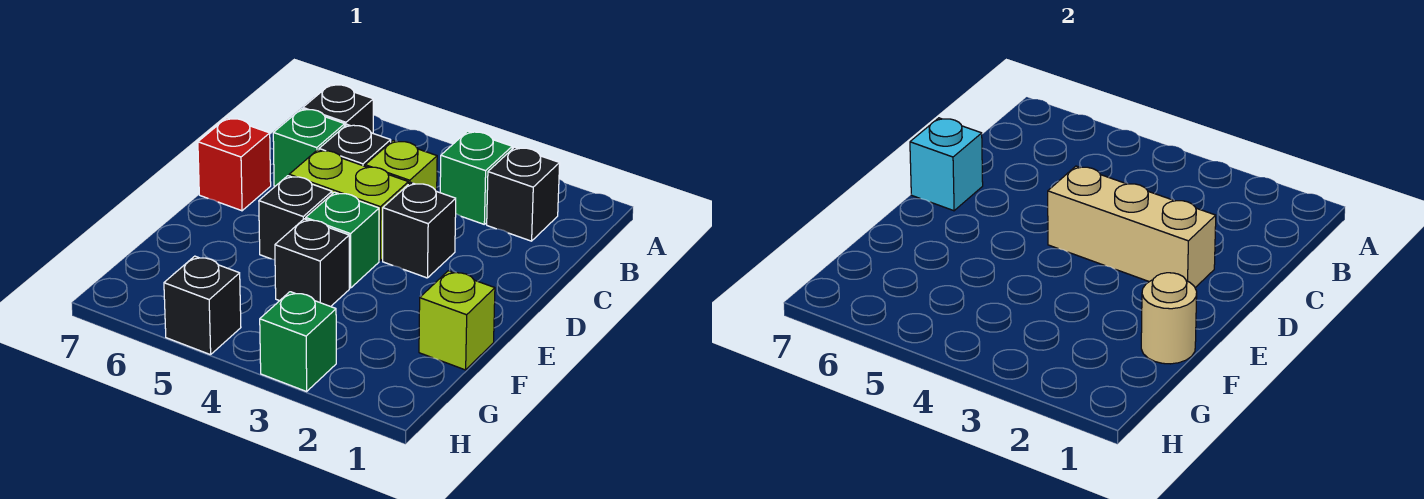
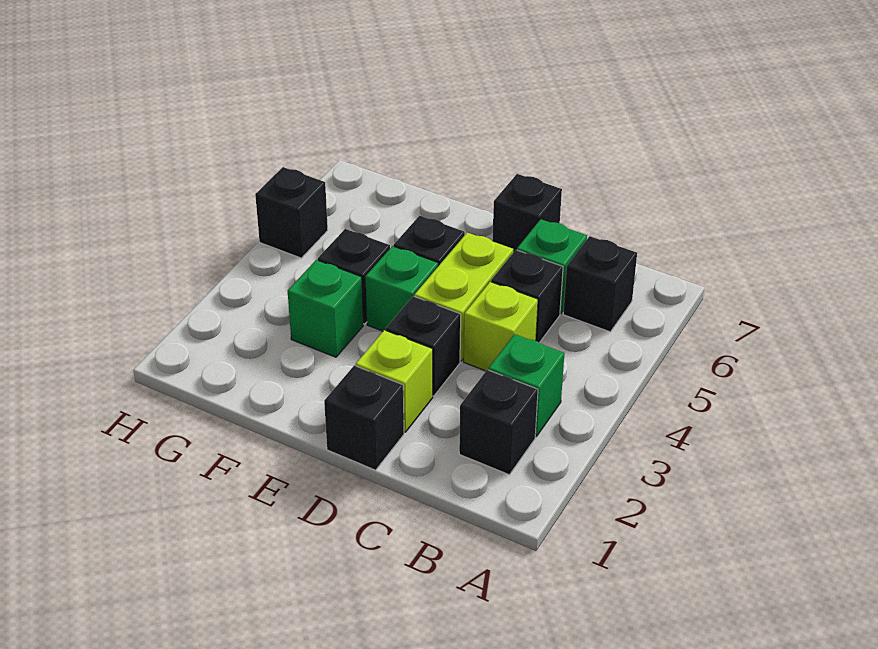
none -> black brick D1 level 1
tan brick D2:D4 level 2 -> none
red brick D7 level 1 -> black brick D7 level 1
cyan brick D7 level 2 -> none
lime brick F1 level 1 -> lime brick D2 level 1
tan round brick F1 level 2 -> none
green brick H3 level 1 -> green brick F3 level 1

